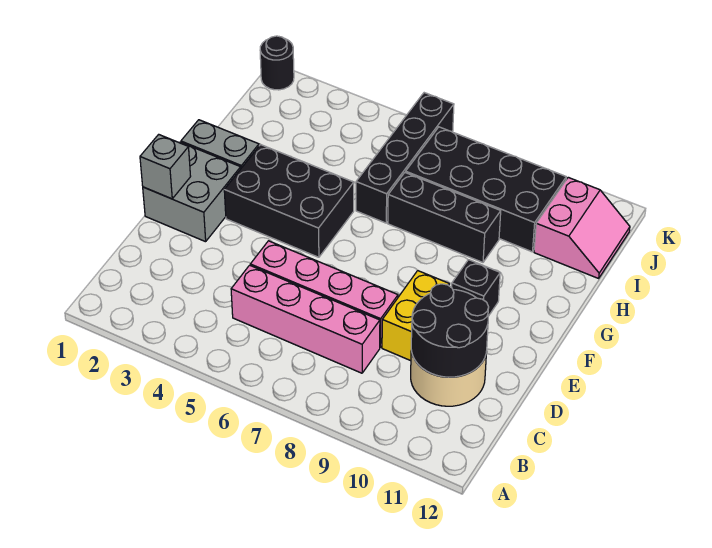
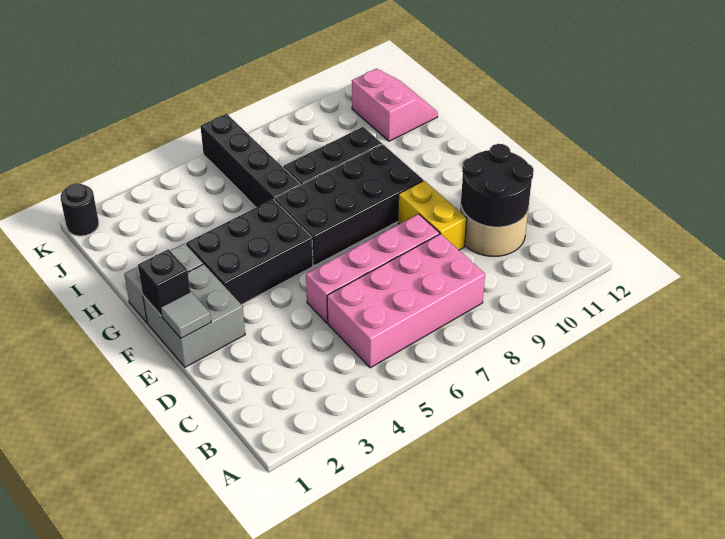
pink brick C5:C8 level 1 -> pink brick B5:C8 level 1
grey brick E1 level 2 -> grey tile E1 level 2
black brick F10 level 1 -> black brick F1 level 2
black brick I7:J10 level 1 -> black brick F6:G9 level 1

